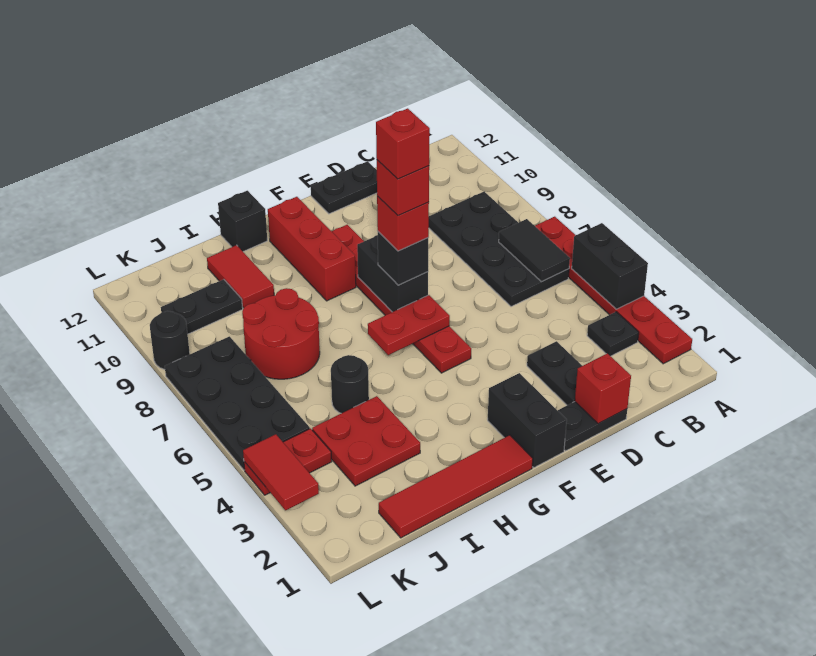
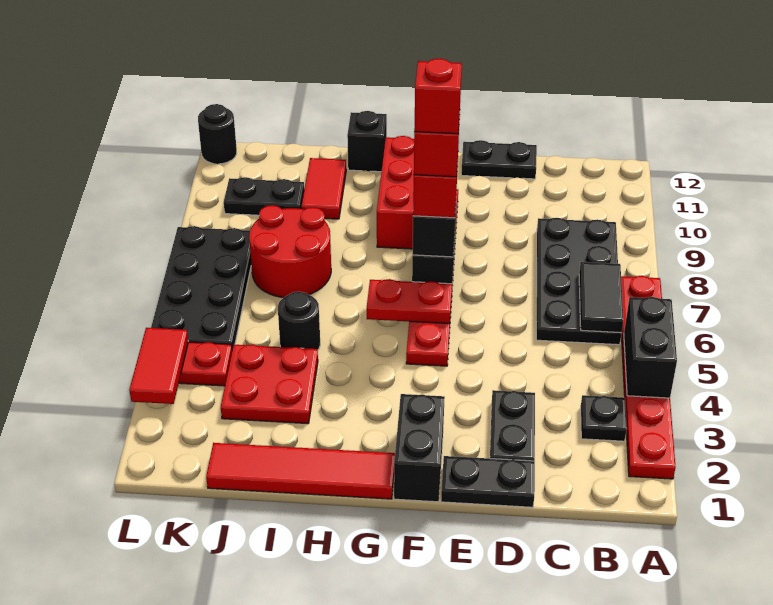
red brick D1 level 2 -> none
black round brick L9 level 1 -> black round brick L12 level 1

